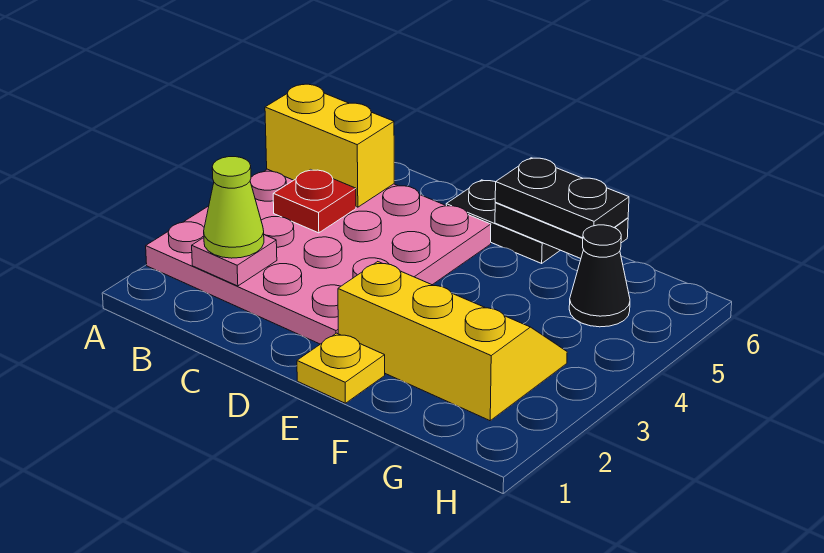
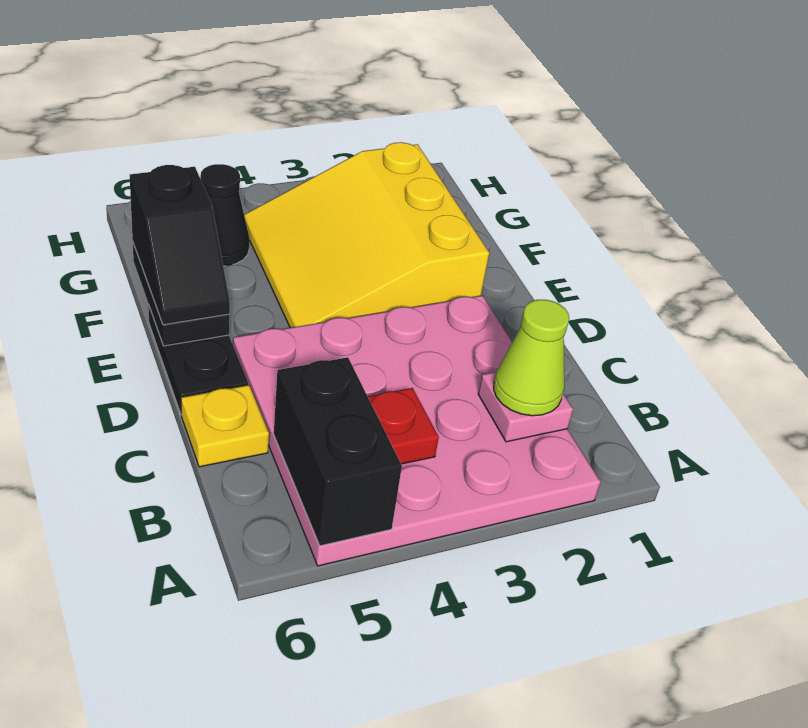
yellow brick A5:B5 level 2 -> black brick A5:B5 level 2
yellow plate E1 level 1 -> yellow plate C6 level 1
yellow slope E2:G3 level 1 top 2 -> yellow slope E2:G4 level 1 top 2
black plate E6:F6 level 3 -> black slope E6:F6 level 3 top F

